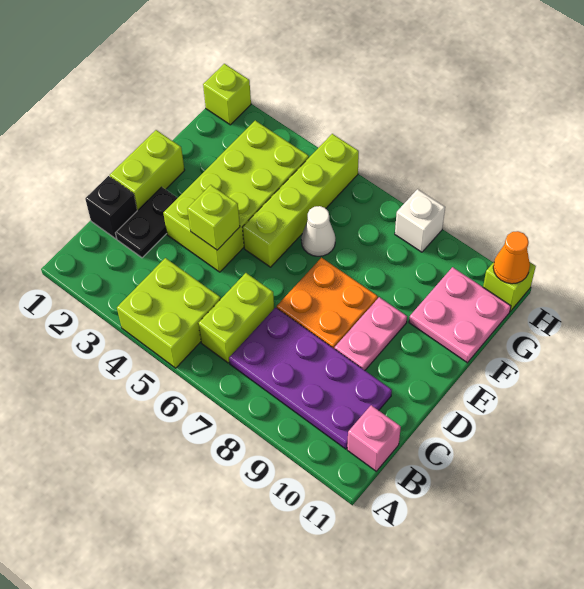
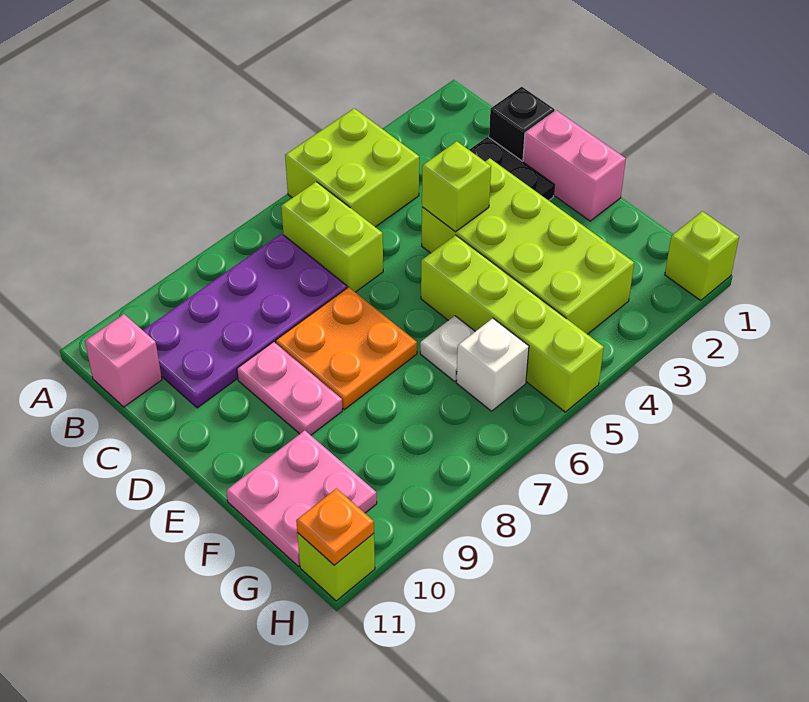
lime brick D1:E1 level 1 -> pink brick D1:E1 level 1
white cone F6 level 1 -> white plate F6 level 1
white brick H8 level 1 -> white brick G6 level 1
orange cone H11 level 2 -> orange plate H11 level 2

